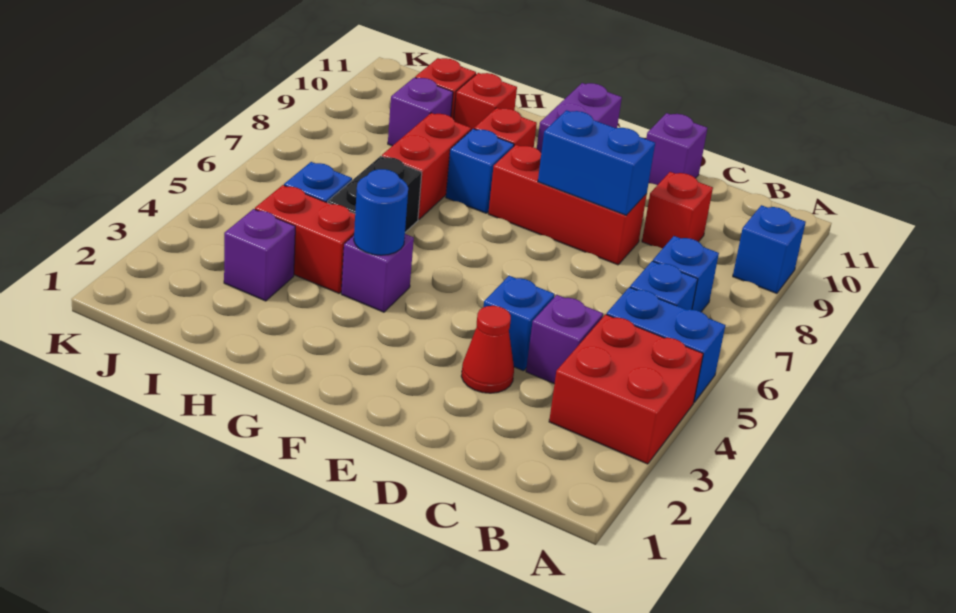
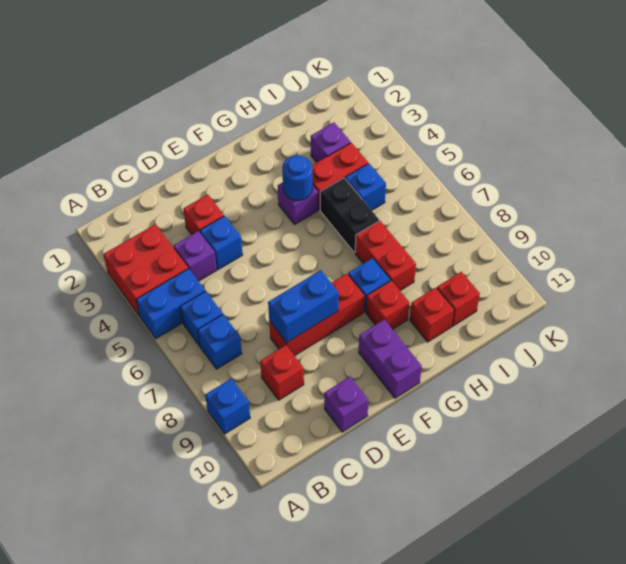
red cone D3 level 1 -> red brick D3 level 1
purple brick I9 level 1 -> none

